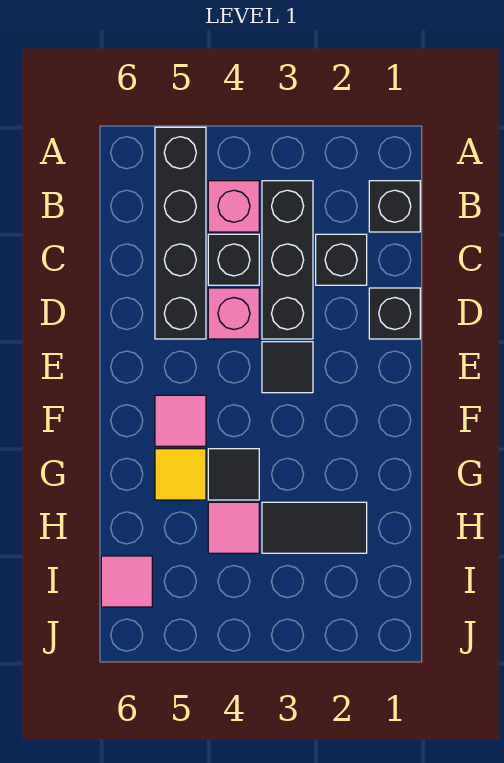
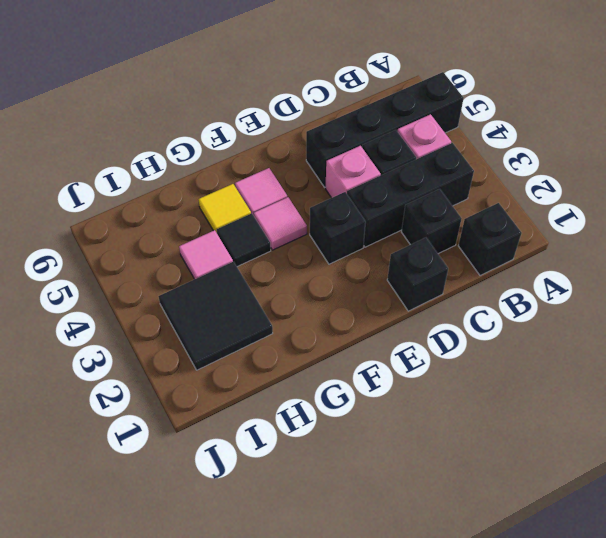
black tile E3 level 1 -> black brick E3 level 1
black tile H2:H3 level 1 -> black tile H2:I3 level 1
pink tile I6 level 1 -> pink tile F4 level 1

